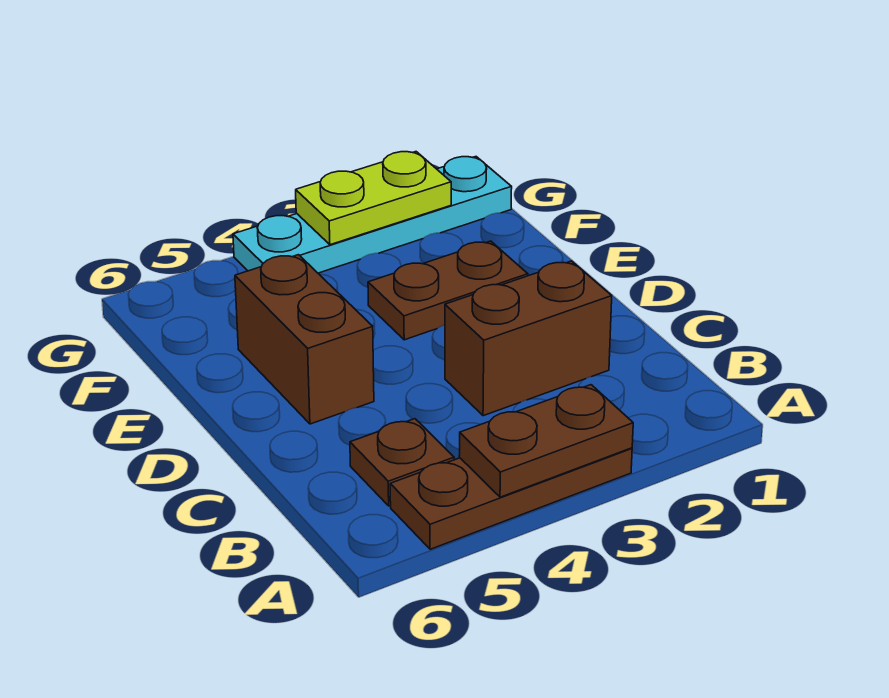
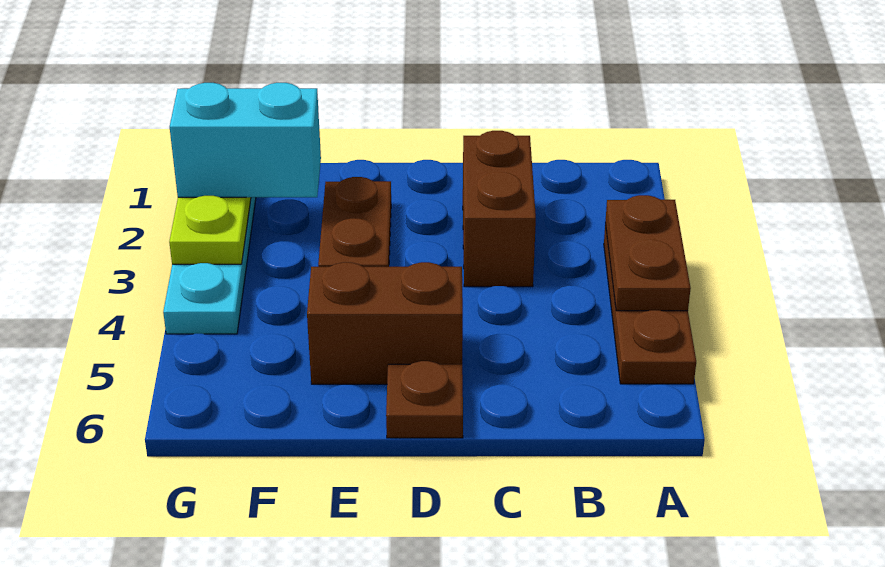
brown plate B5 level 1 -> brown plate D6 level 1
none -> cyan brick F2:G2 level 3

